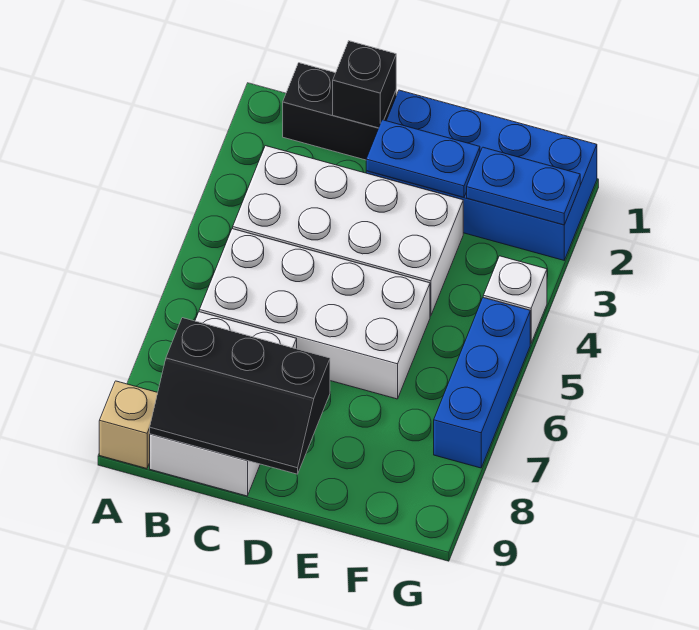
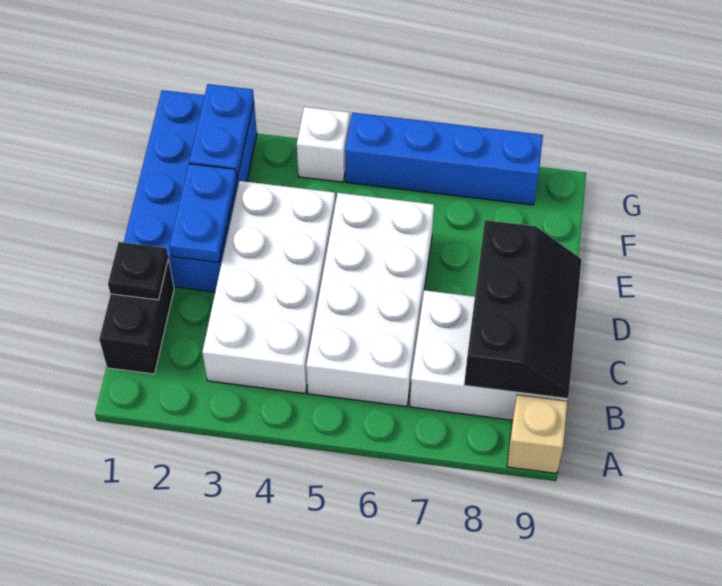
black brick C1 level 2 -> black plate C1 level 2
blue brick G5:G7 level 1 -> blue brick G5:G8 level 1

